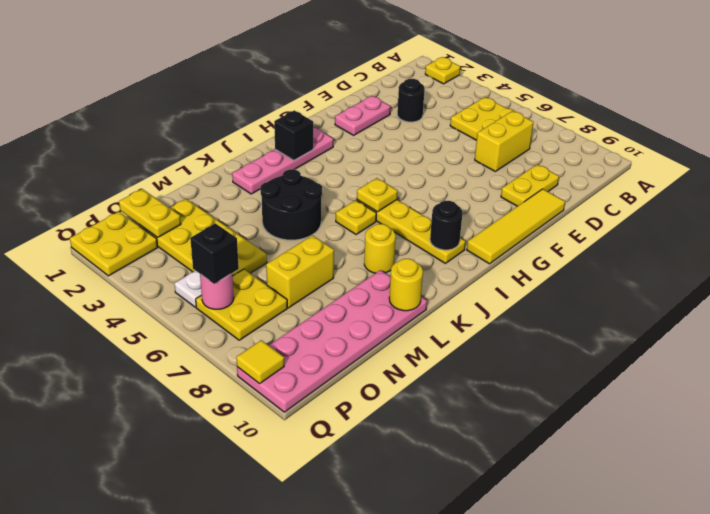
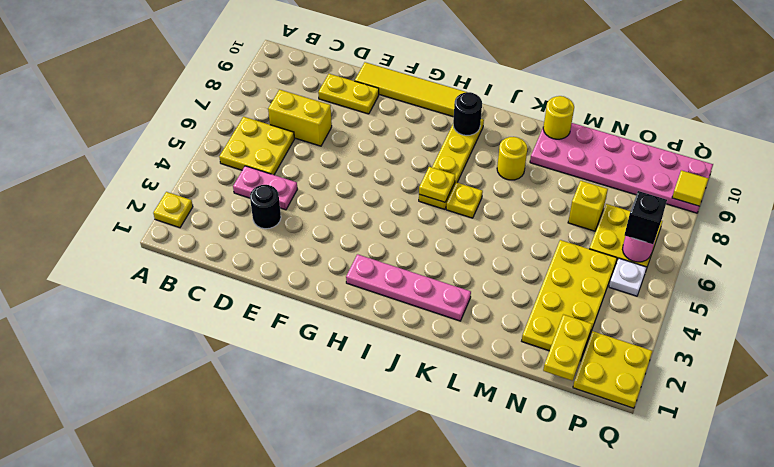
pink plate E2:F2 level 1 -> pink plate C4:D4 level 1
black brick I2 level 2 -> none
black round brick K4:L5 level 1 -> none
yellow brick M7:N7 level 1 -> yellow brick N7 level 1

